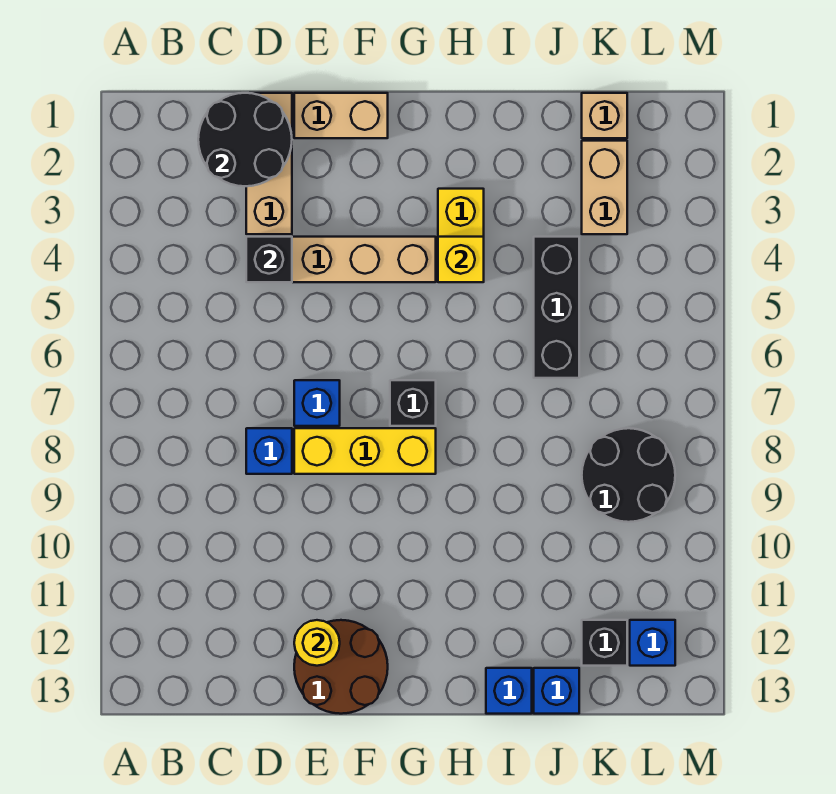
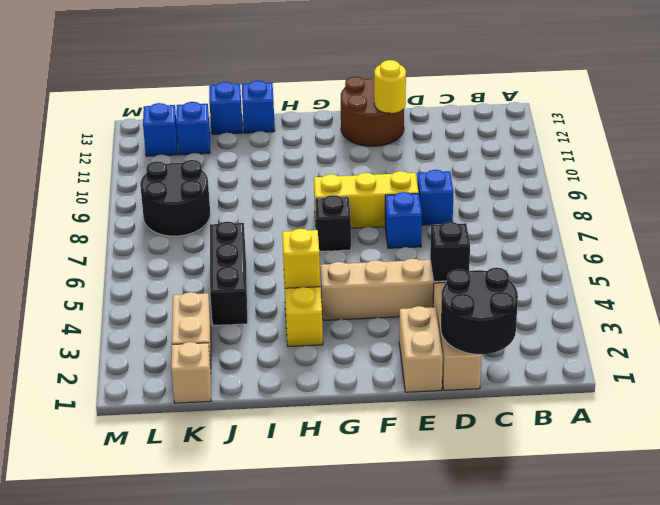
tan brick E1:F1 level 1 -> tan brick E1:E2 level 1
black brick K12 level 1 -> blue brick K12 level 1

